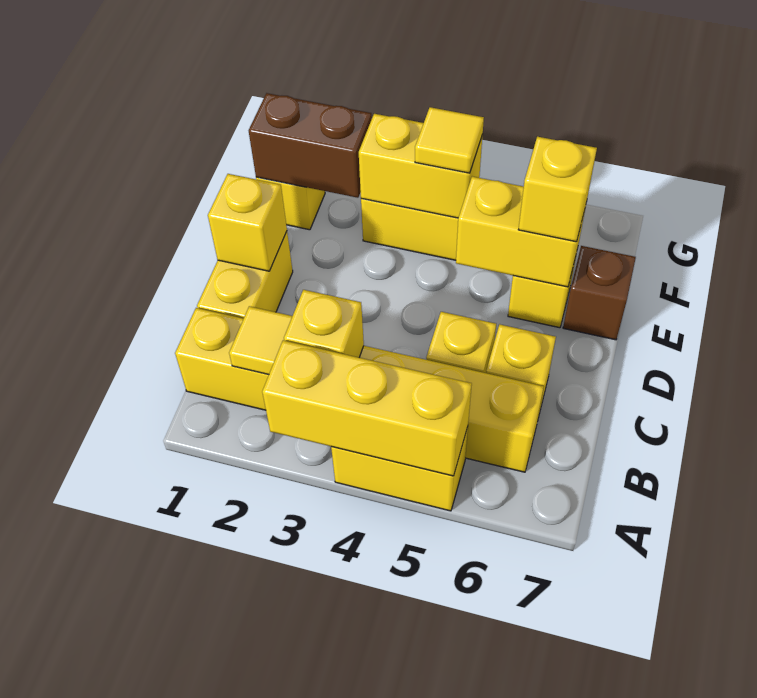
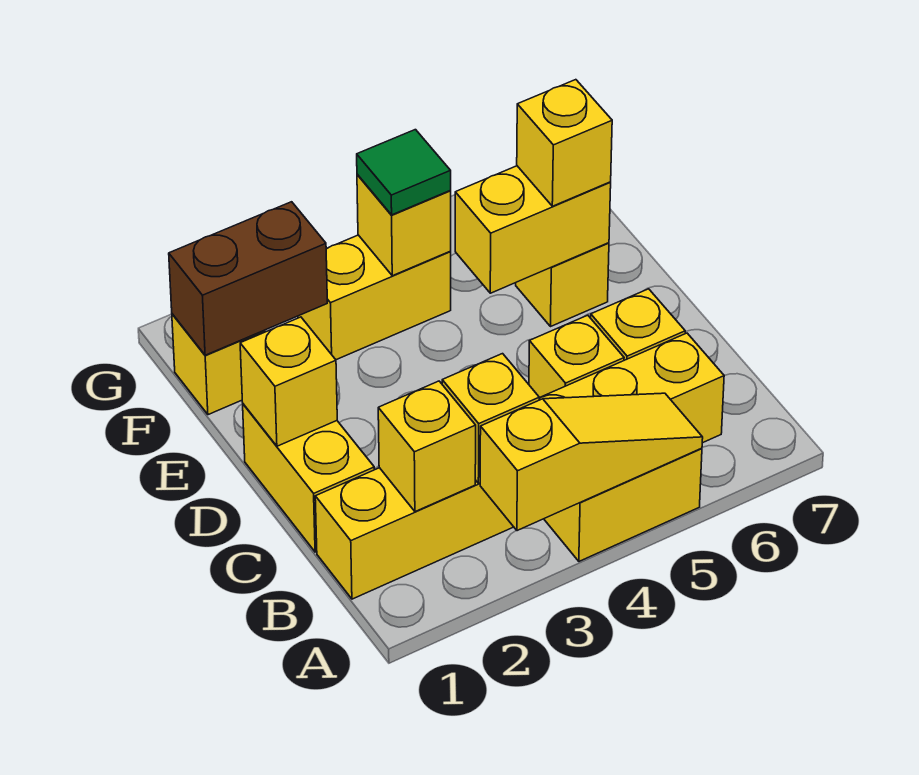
yellow brick A3:A5 level 2 -> yellow slope A3:A5 level 2 top 3
yellow tile B2 level 2 -> yellow brick B2 level 2
brown brick E7 level 1 -> none
yellow brick F3:F4 level 2 -> yellow brick F4 level 2
yellow tile F4 level 3 -> green tile F4 level 3

